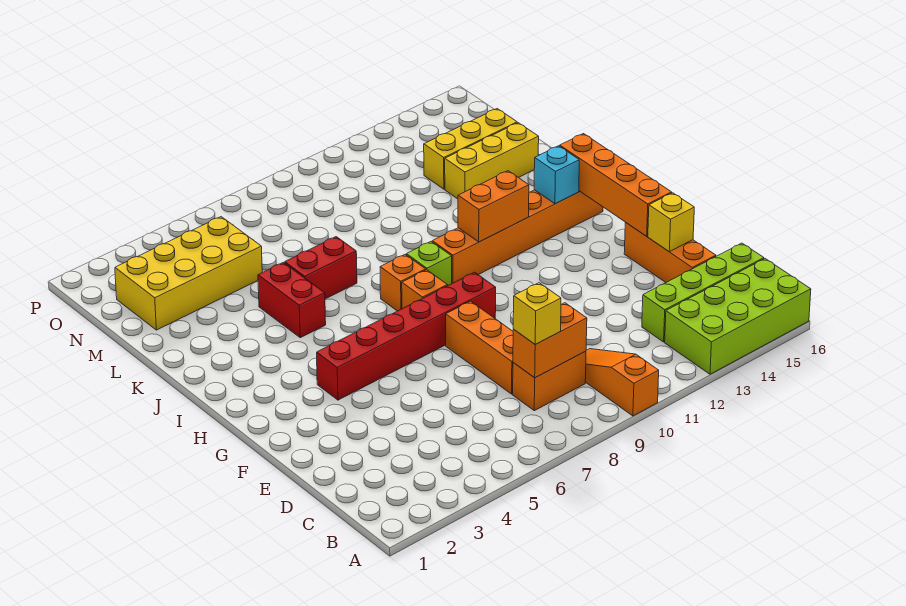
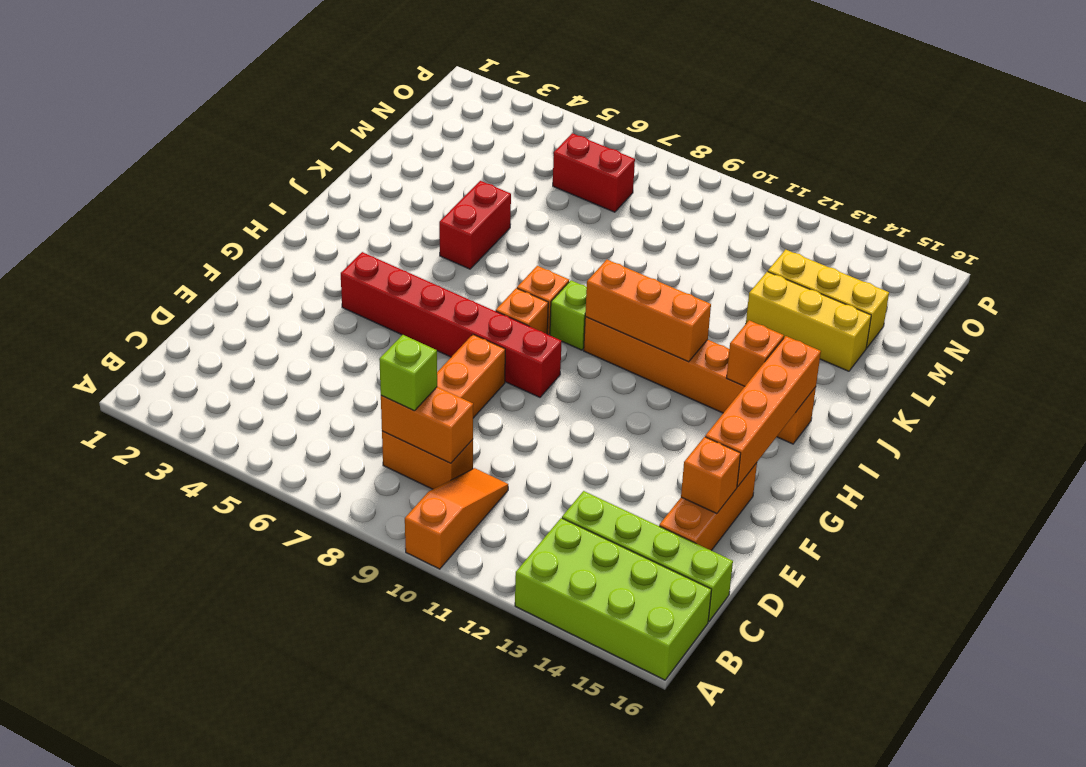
yellow brick C8 level 3 -> lime brick C8 level 3
yellow brick E15 level 2 -> orange brick E15 level 2
orange brick I11:I12 level 2 -> orange brick I10:I12 level 2
cyan brick I14 level 2 -> orange brick I14 level 2
red brick K6:K7 level 1 -> red brick N6:N7 level 1
yellow brick M2:N5 level 1 -> none

